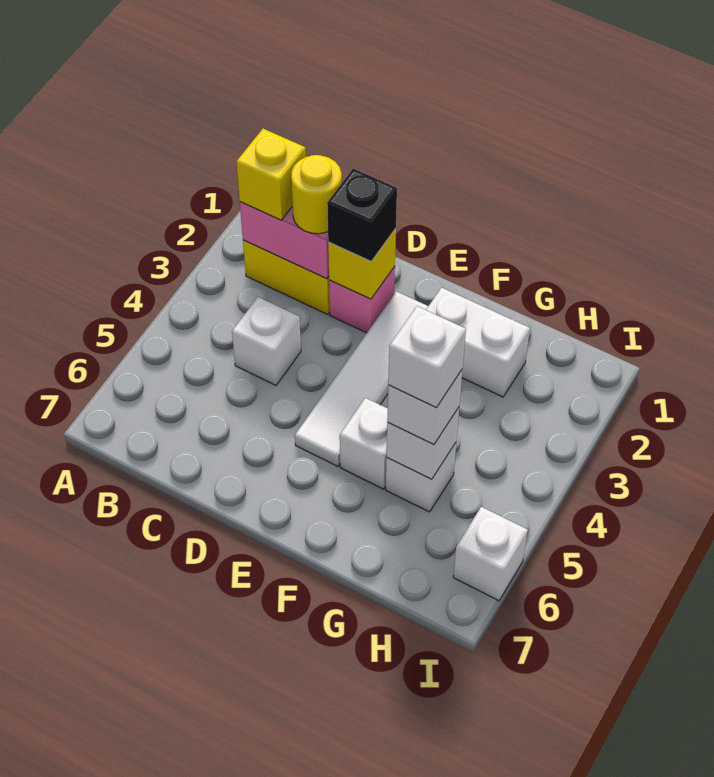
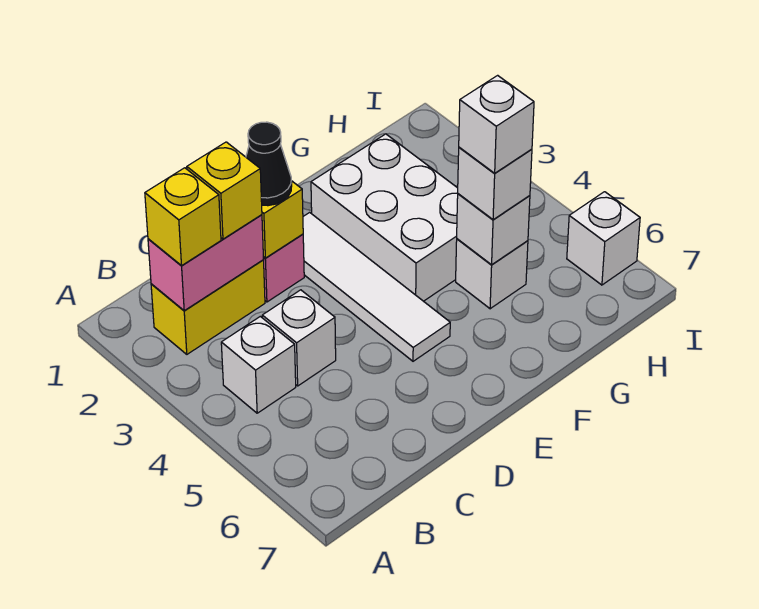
yellow round brick C2 level 3 -> yellow brick C2 level 3
black brick D2 level 3 -> black cone D2 level 3
white brick F2:G2 level 1 -> white brick F2:G4 level 1
white brick F5 level 1 -> white brick B4 level 1

